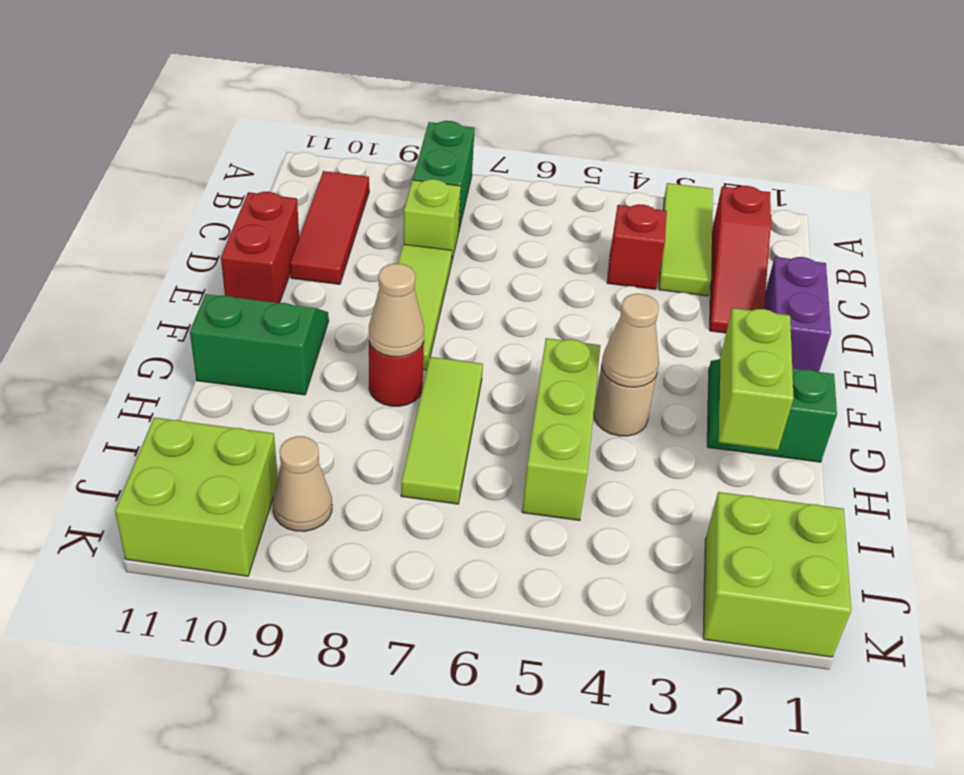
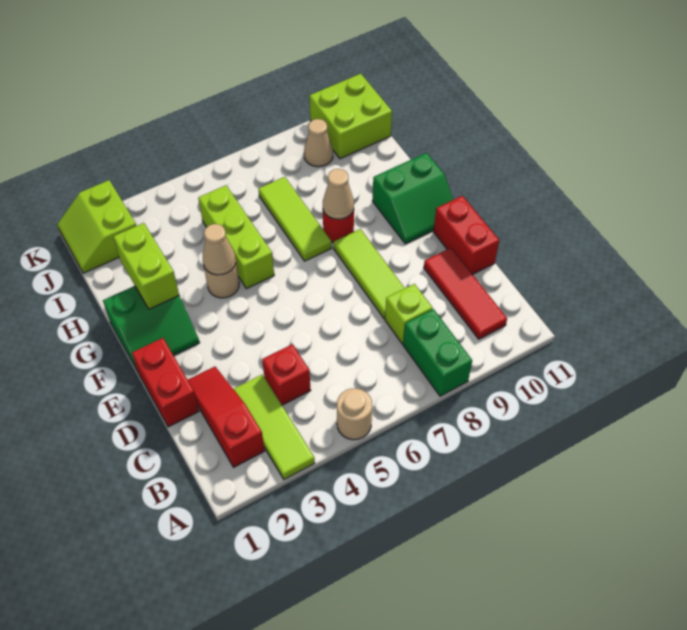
none -> tan round brick A5 level 1
purple brick D1:E1 level 1 -> red brick D1:E1 level 1
lime brick J1:K2 level 1 -> lime slope J1:K2 level 1 top 2

